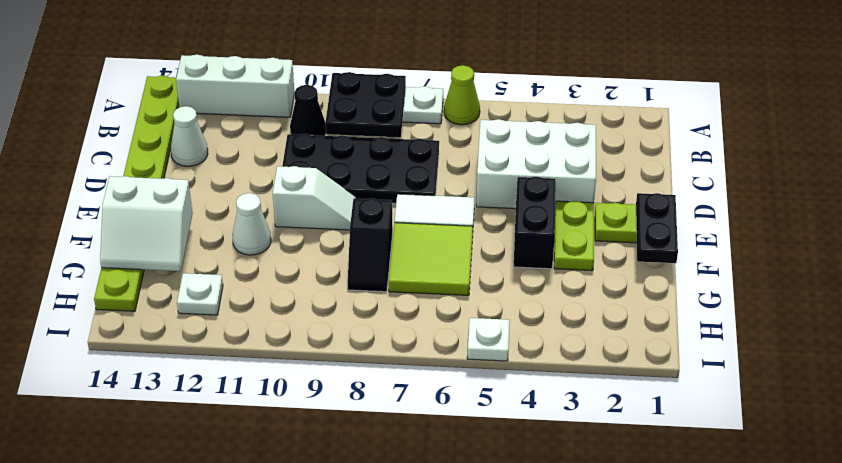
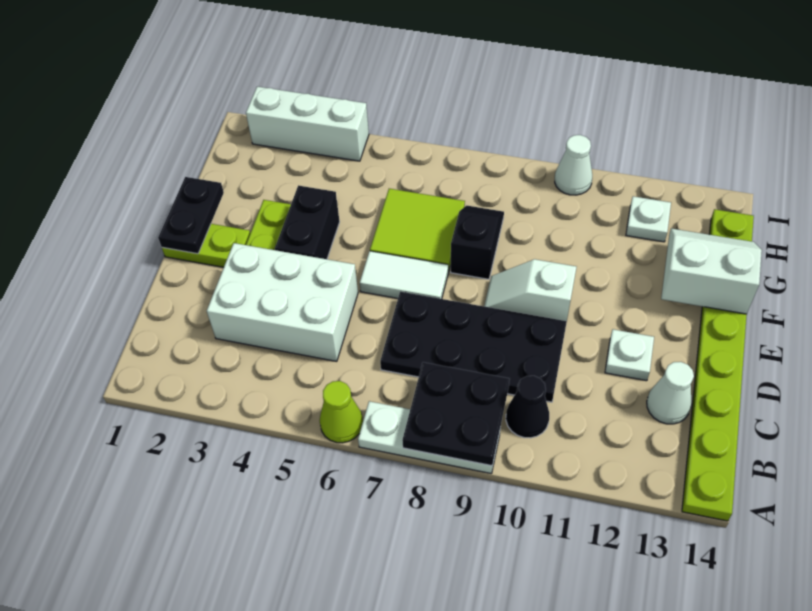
white brick A11:A13 level 1 -> white brick I2:I4 level 1
white cone F11 level 1 -> white cone I10 level 1
white plate I5 level 1 -> white plate D12 level 1

